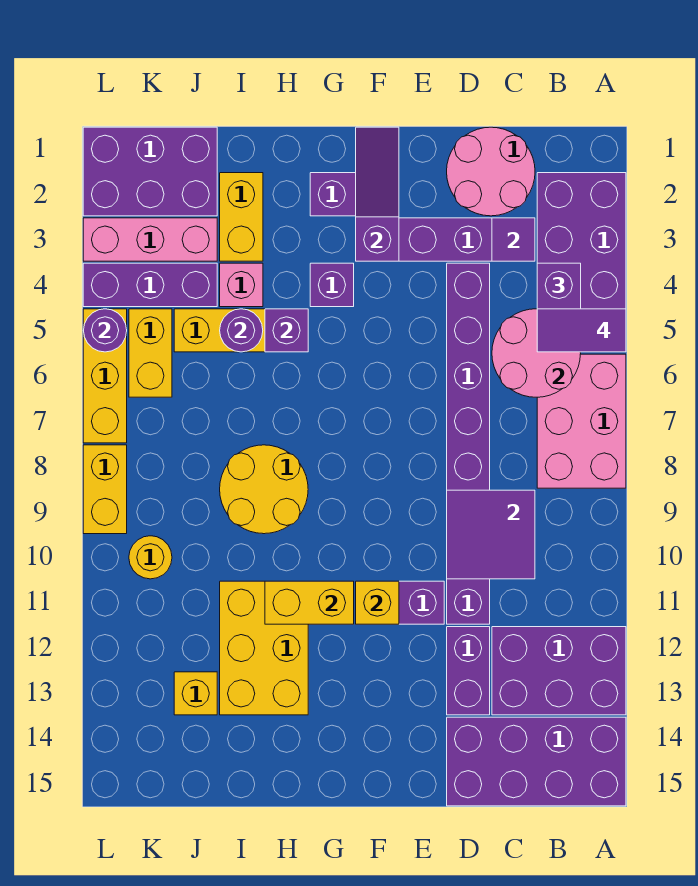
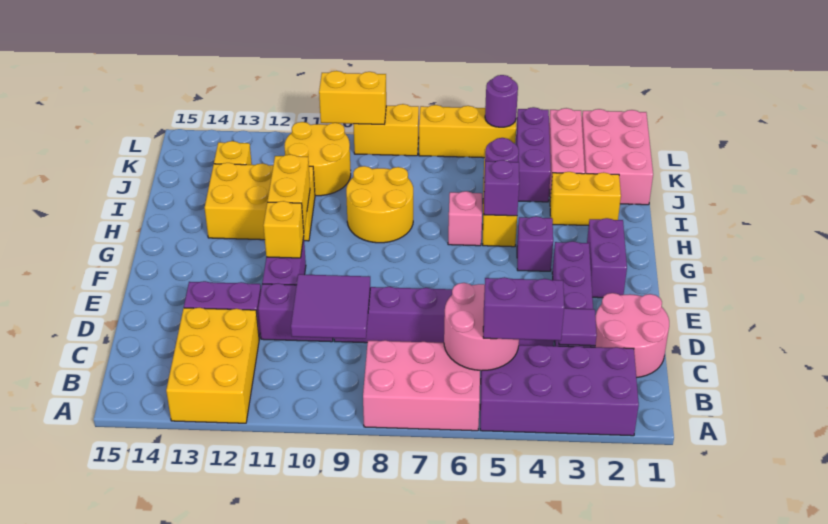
purple tile A5:B5 level 4 -> none
purple brick A12:C13 level 1 -> yellow brick A12:C13 level 1
purple brick A14:D15 level 1 -> none
purple slope F1:F3 level 2 top 3 -> none
pink brick I4 level 1 -> pink brick H6 level 1
purple brick J1:L2 level 1 -> pink brick J1:L2 level 1
yellow brick K5:K6 level 1 -> yellow brick L9:L10 level 2
yellow round brick K10 level 1 -> yellow round brick J10:K11 level 1

